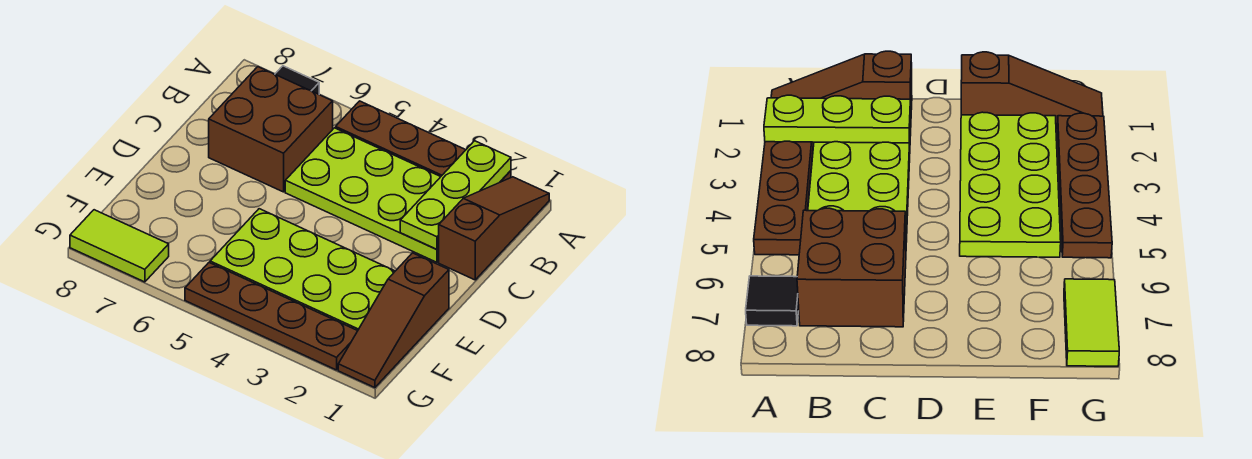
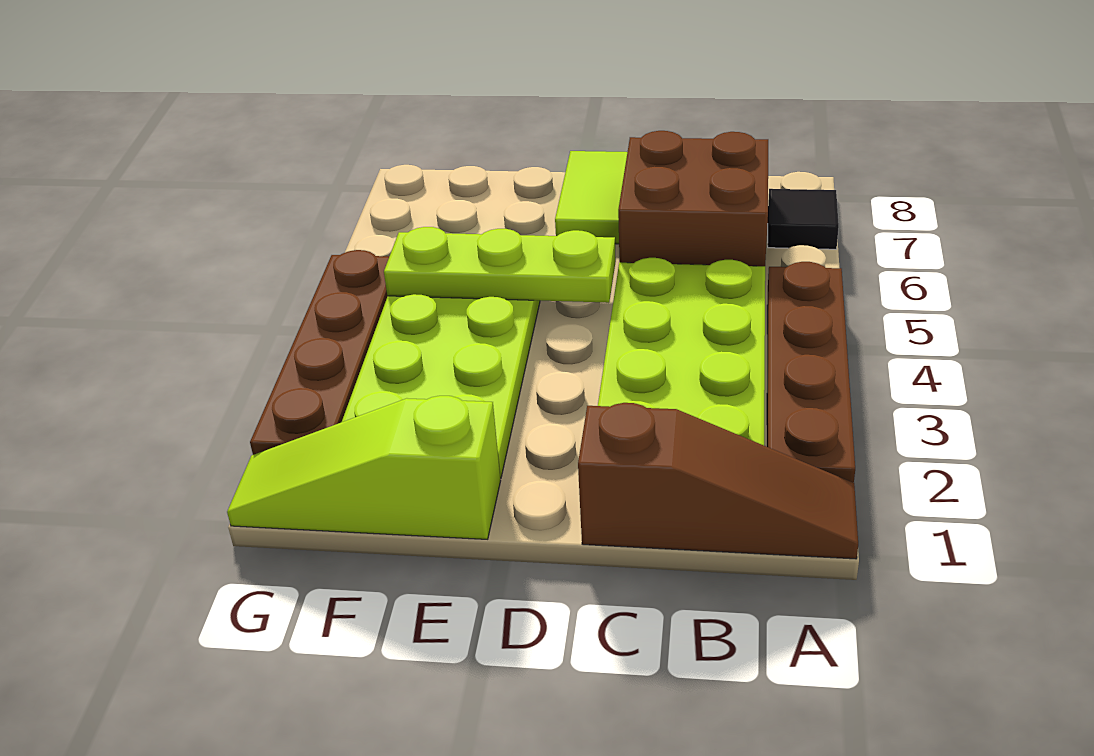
lime plate A2:C2 level 2 -> lime plate D5:F5 level 2
brown slope E1:G1 level 1 top E -> lime slope E1:G1 level 1 top E
lime tile G7:G8 level 1 -> lime tile D7:D8 level 1

